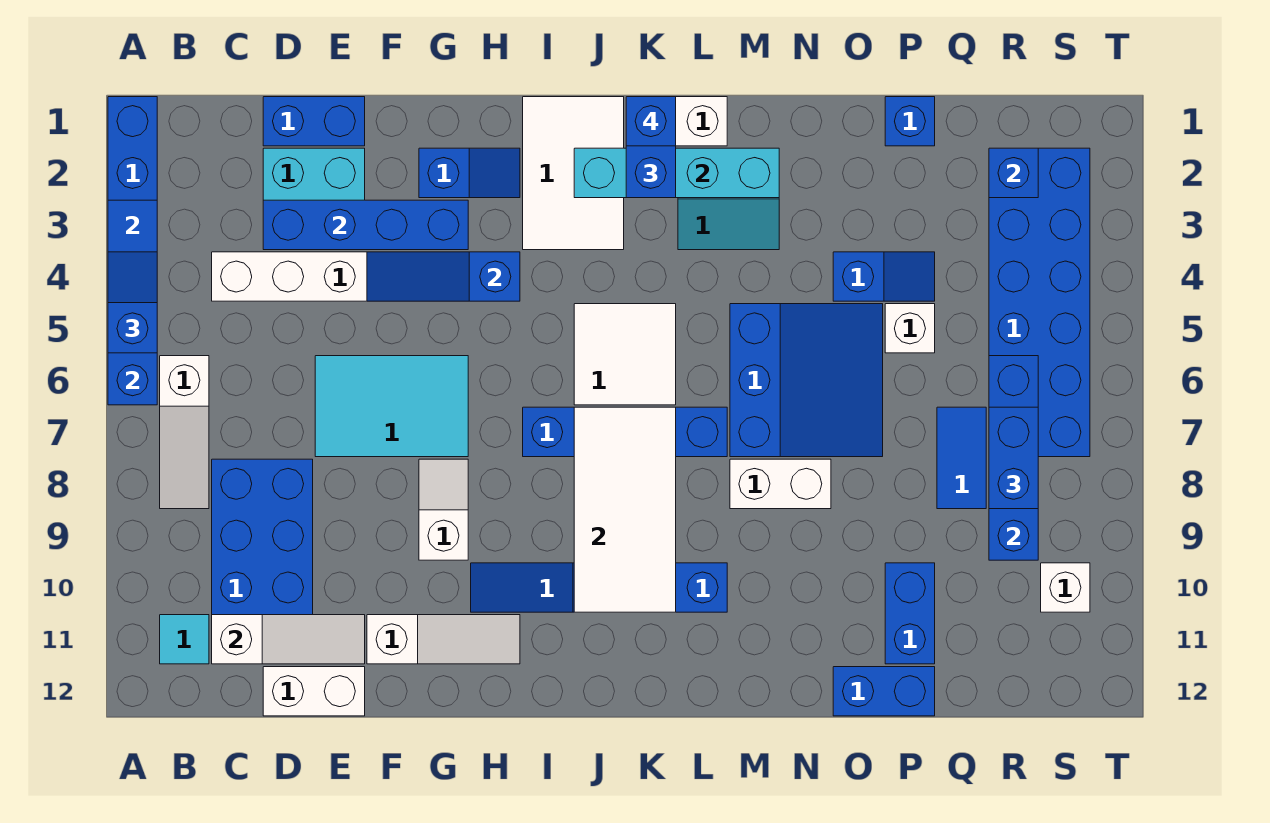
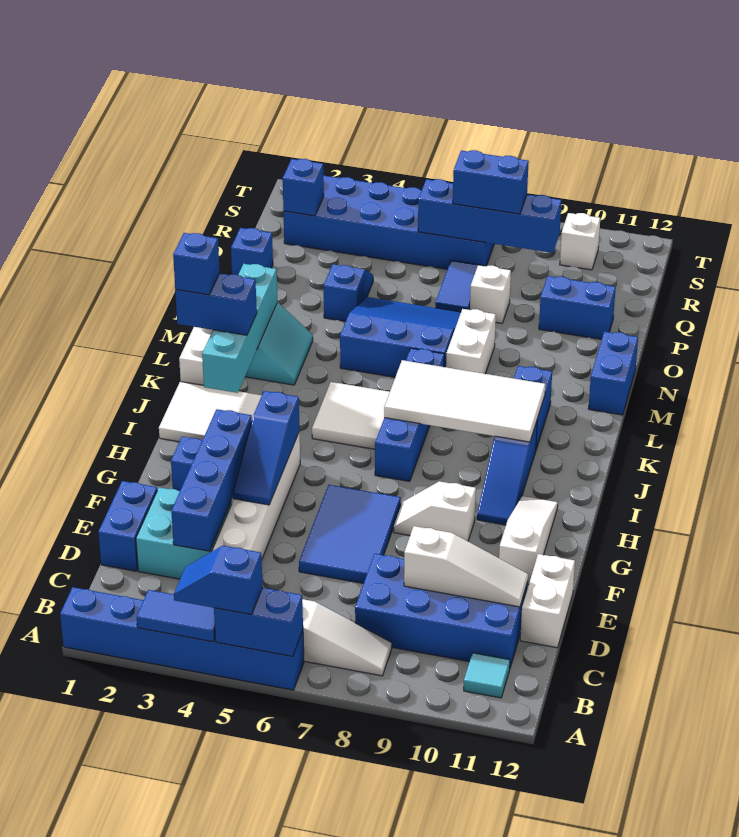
white slope C11:E11 level 2 top C -> white slope D9:D11 level 2 top 9
cyan tile E6:G7 level 1 -> blue tile E6:G7 level 1
blue brick O12:P12 level 1 -> blue brick M12:N12 level 1
white brick P5 level 1 -> white brick P8 level 1
blue tile Q7:Q8 level 1 -> blue tile P7:Q7 level 1

